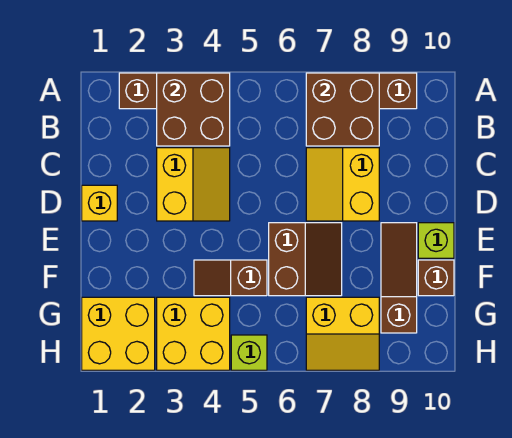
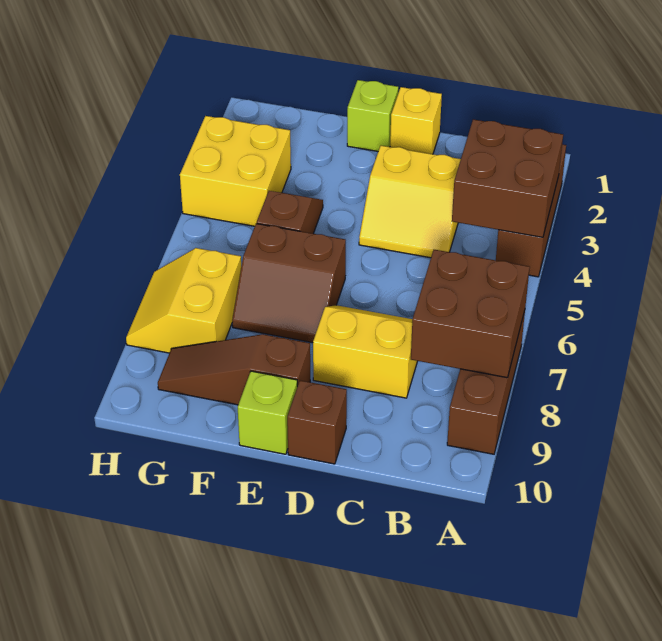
brown slope E9:G9 level 1 top G -> brown slope E9:G9 level 1 top E
brown brick F10 level 1 -> brown brick D10 level 1
yellow brick G1:H2 level 1 -> none
lime brick H5 level 1 -> lime brick E1 level 1

